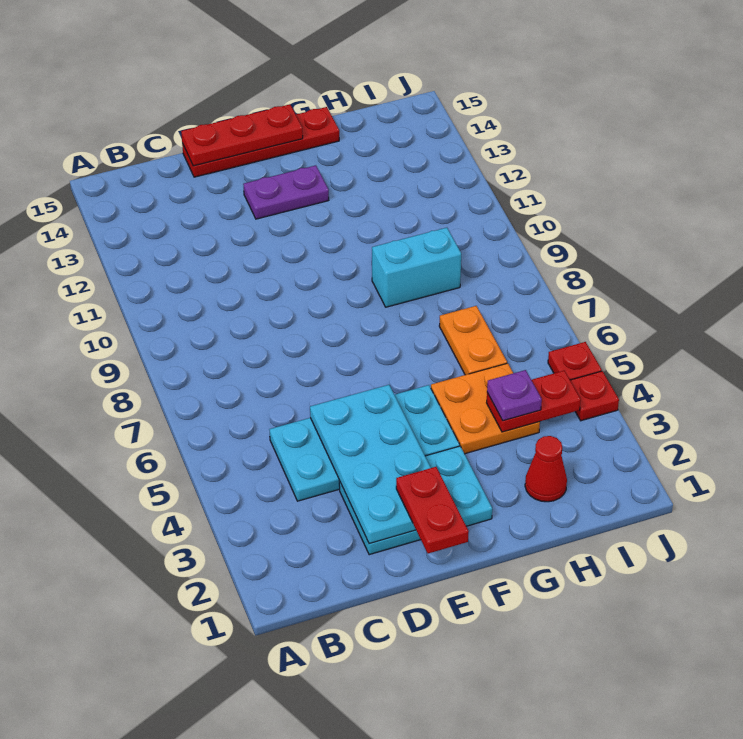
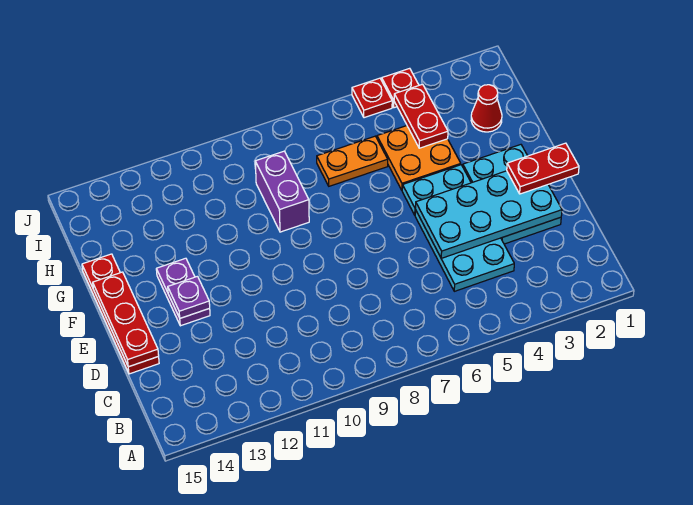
cyan brick G9:H9 level 1 -> purple brick G9:H9 level 1
purple plate H4 level 3 -> purple plate E13 level 2

